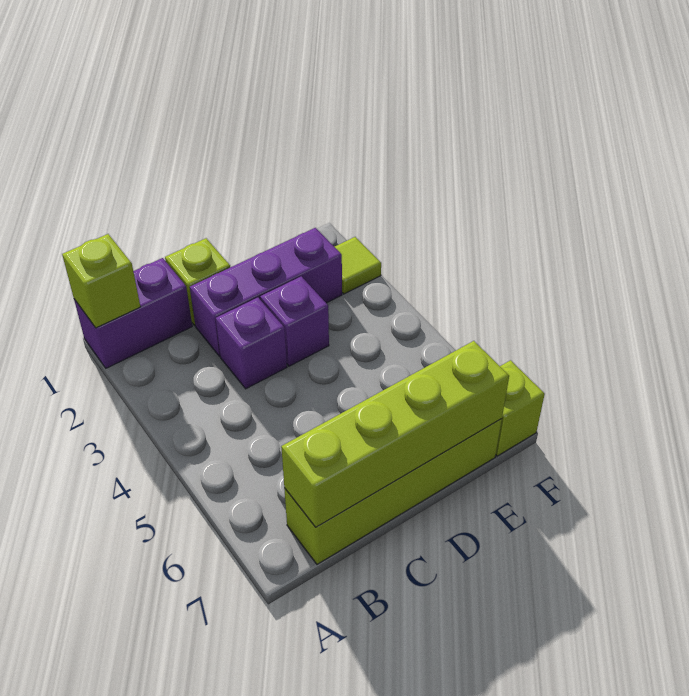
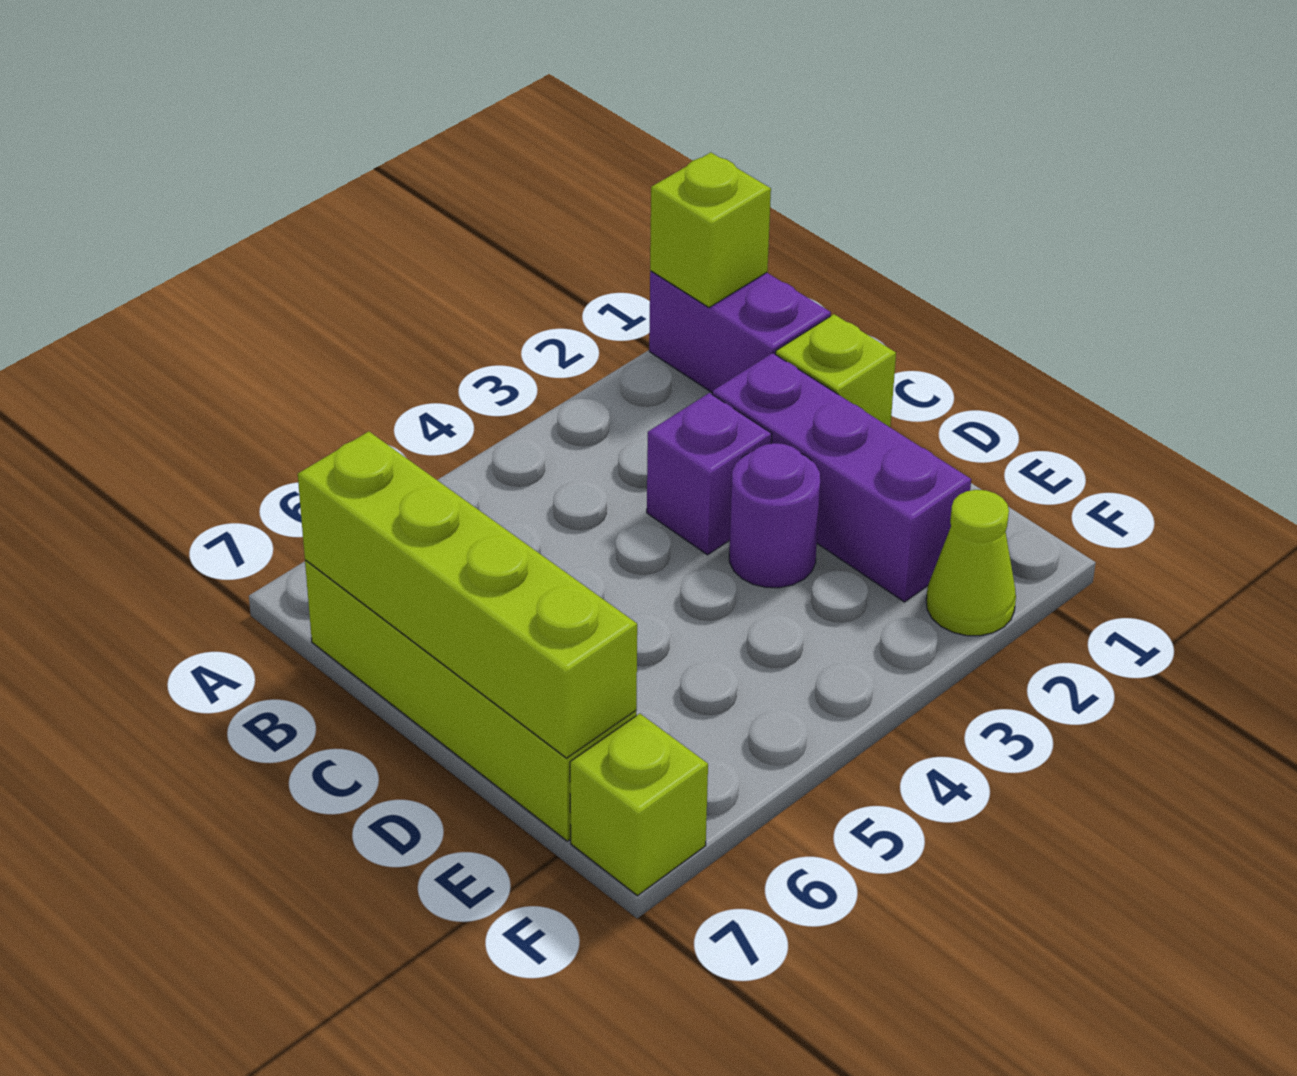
purple brick D3 level 1 -> purple round brick D3 level 1
lime tile F2 level 1 -> lime cone F2 level 1

